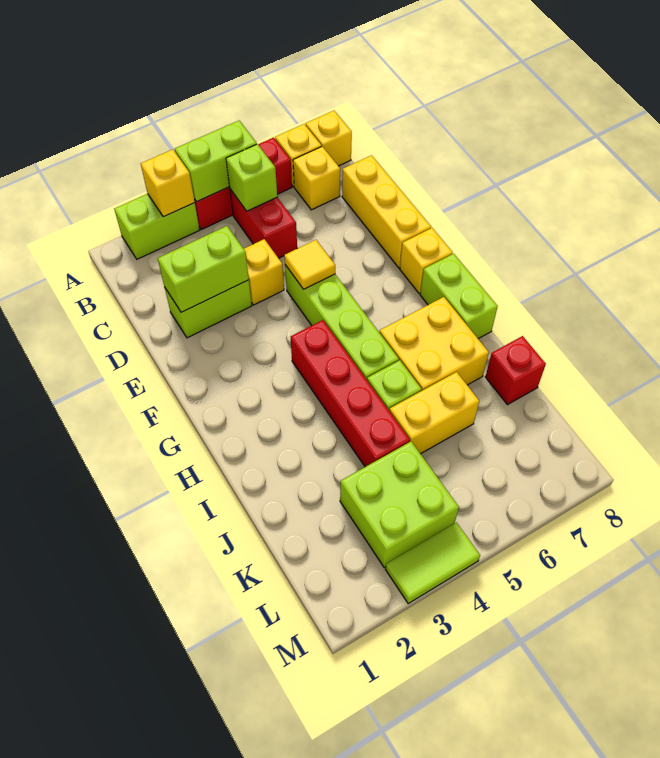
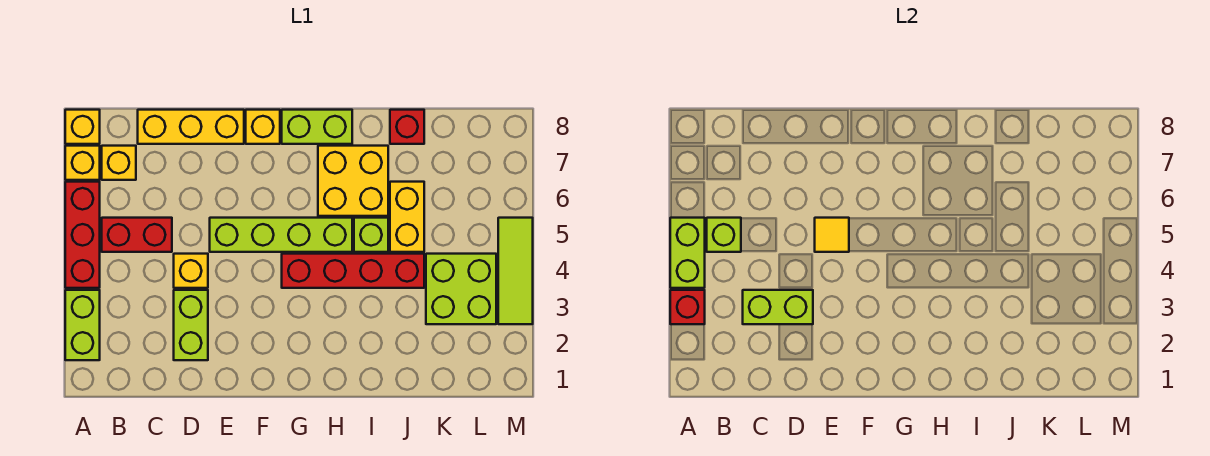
yellow brick A3 level 2 -> red brick A3 level 2
lime brick D2:D3 level 2 -> lime brick C3:D3 level 2
lime tile M3:M4 level 1 -> lime tile M3:M5 level 1

